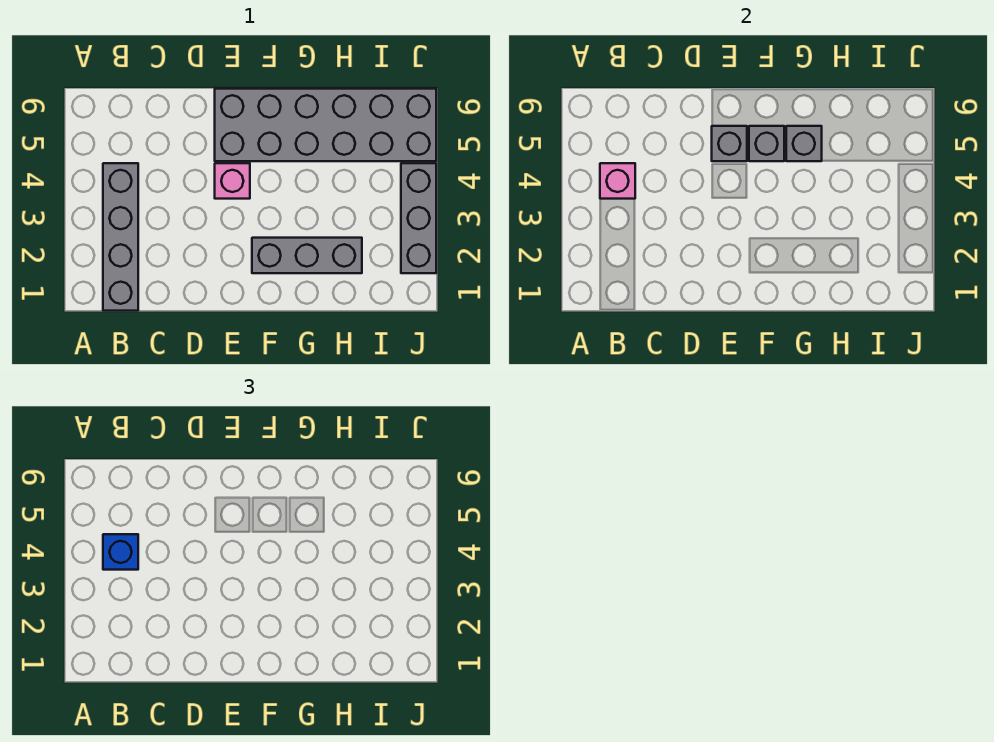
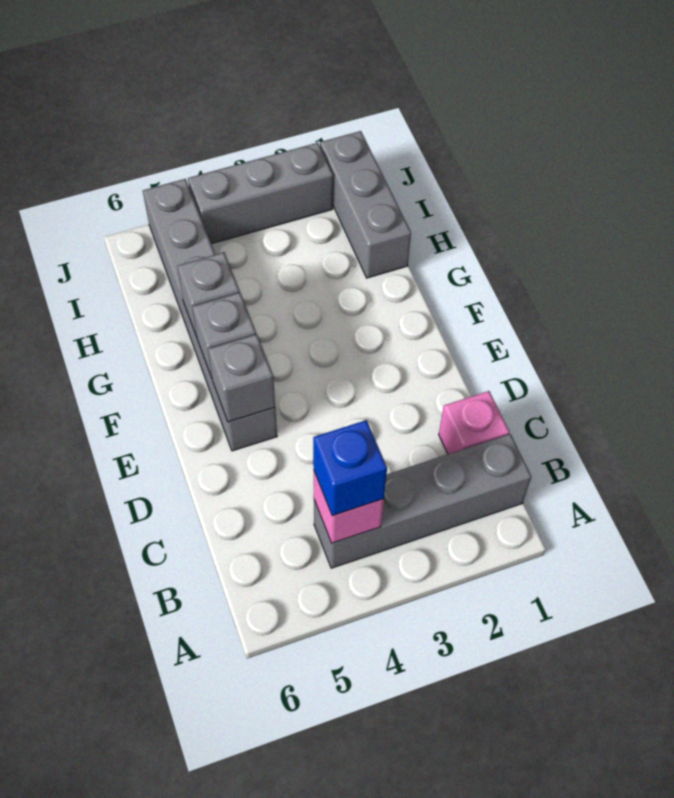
pink brick E4 level 1 -> pink brick C1 level 1
grey brick E5:J6 level 1 -> grey brick E5:J5 level 1
grey brick F2:H2 level 1 -> grey brick H1:J1 level 1

